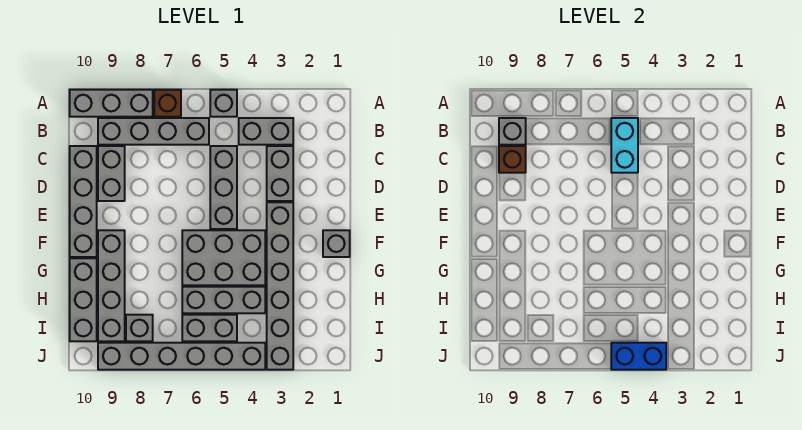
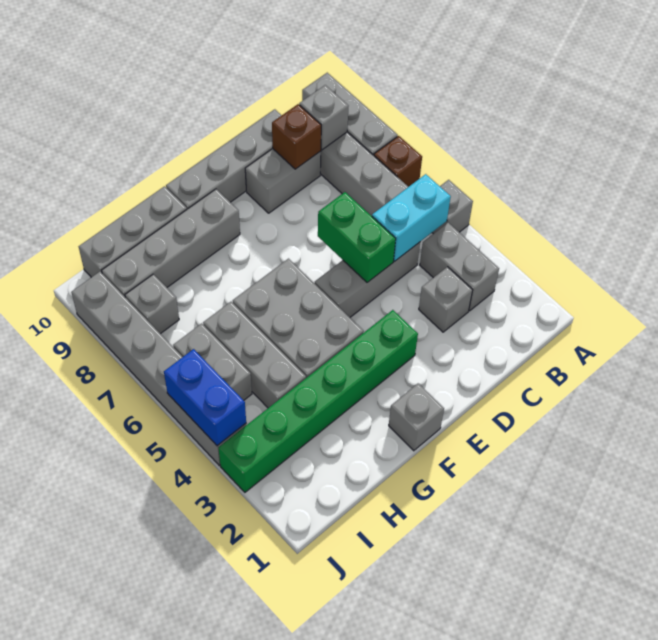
grey brick C3:D3 level 1 -> grey brick C3 level 1
none -> green brick D5:D6 level 2
grey brick E3:J3 level 1 -> green brick E3:J3 level 1

